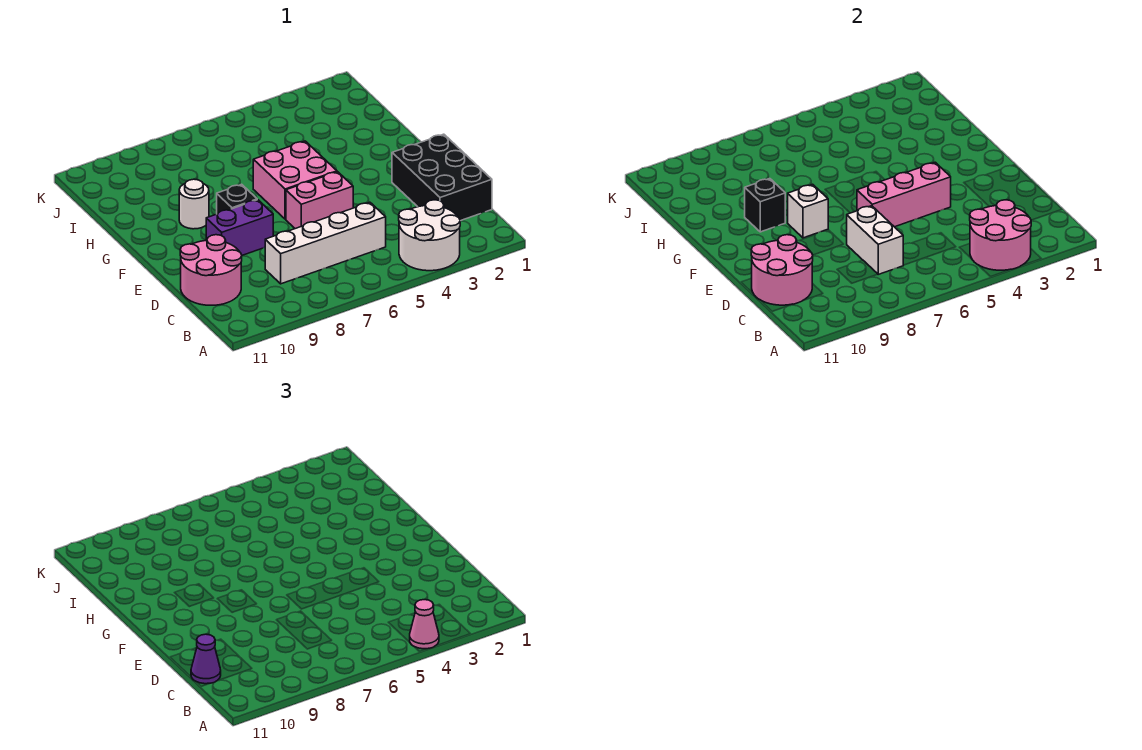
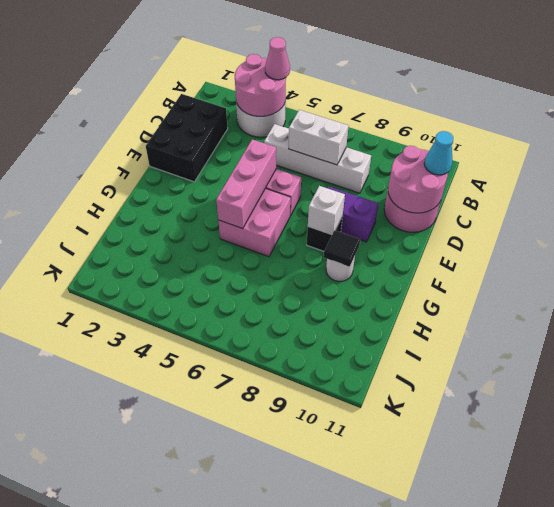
white brick C7:D7 level 2 -> white brick C6:C7 level 2
purple cone C11 level 3 -> cyan cone C11 level 3
pink brick E4:E6 level 2 -> pink brick E5:G5 level 2
black brick G9 level 2 -> black tile G9 level 2

